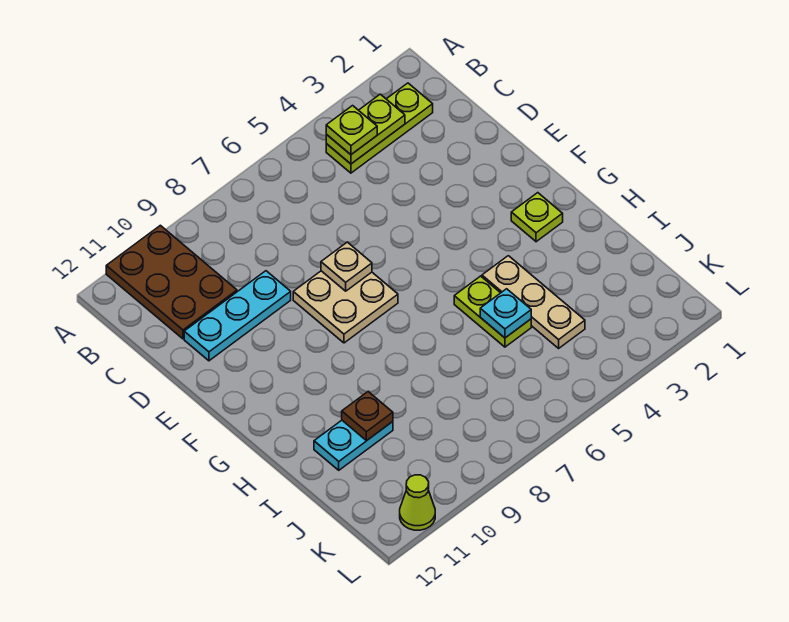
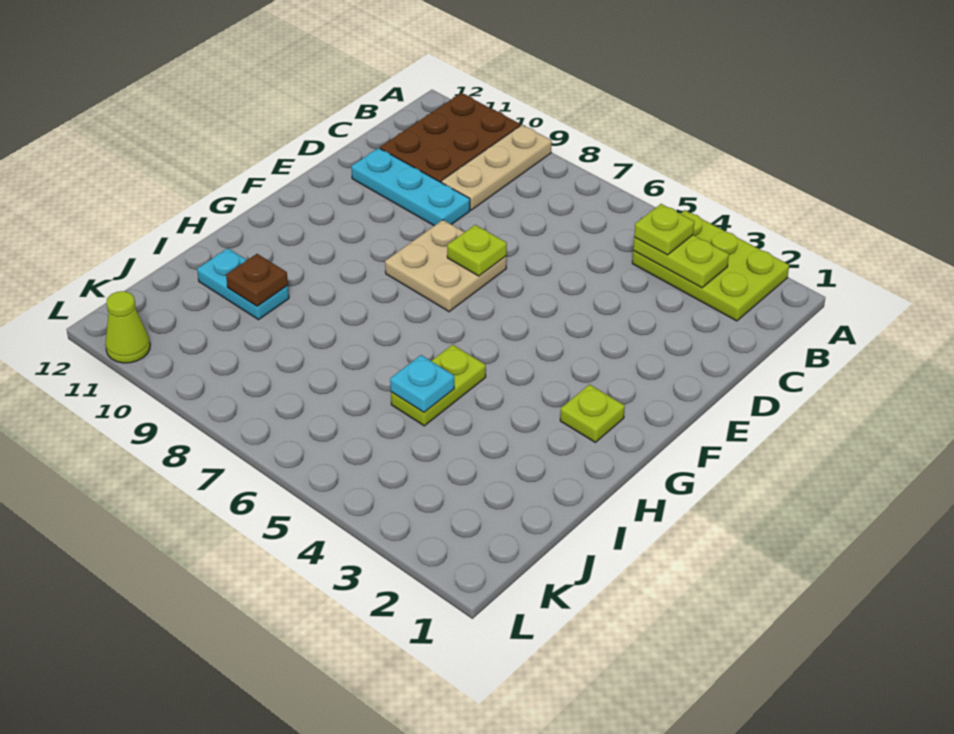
lime plate B2:B4 level 1 -> lime plate A2:B4 level 1
tan plate E7 level 2 -> lime plate E7 level 2
tan plate H4:J4 level 1 -> tan plate A9:C9 level 1

